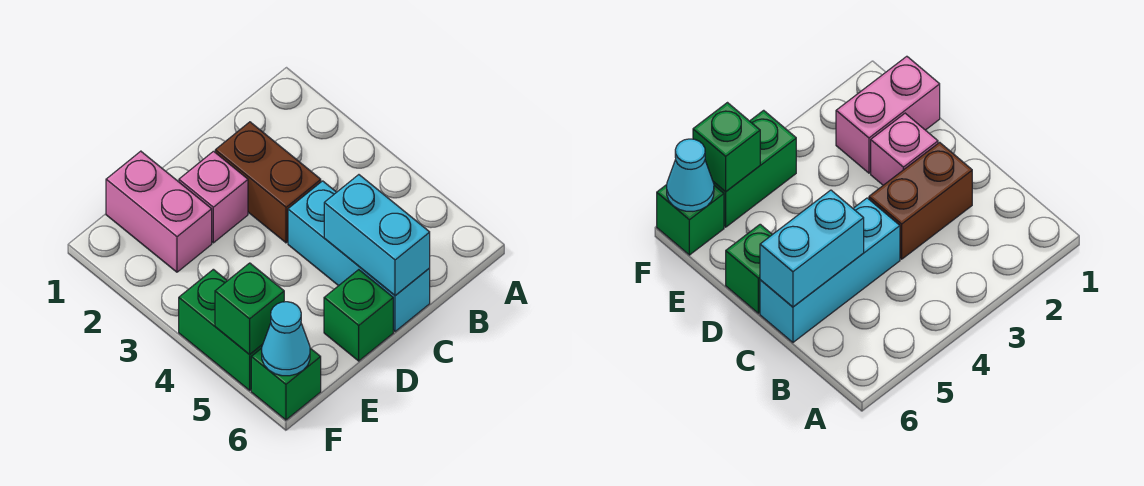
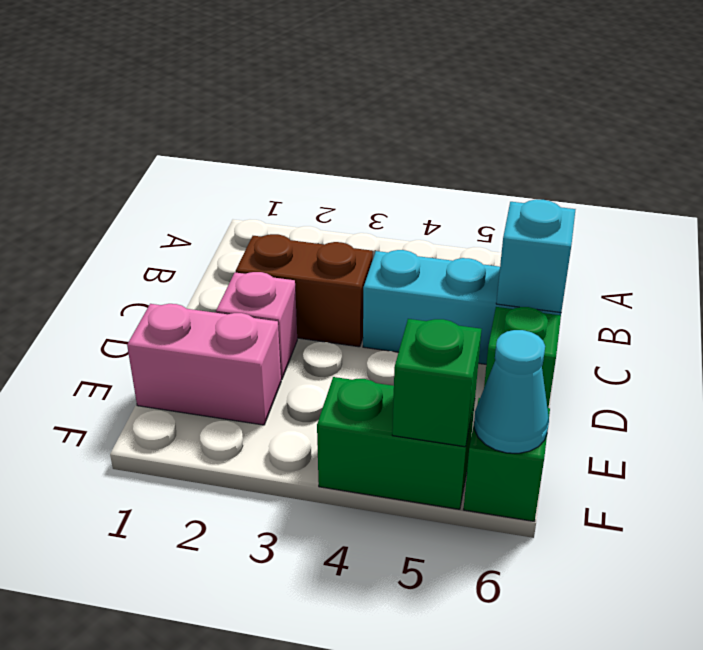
cyan brick C5:C6 level 2 -> cyan brick C6 level 2

